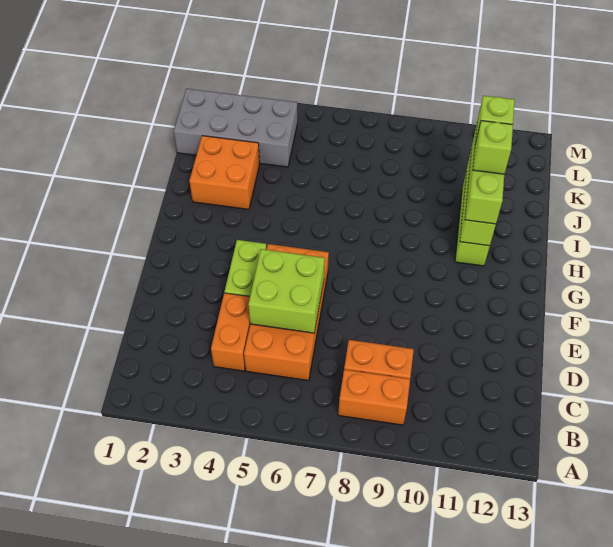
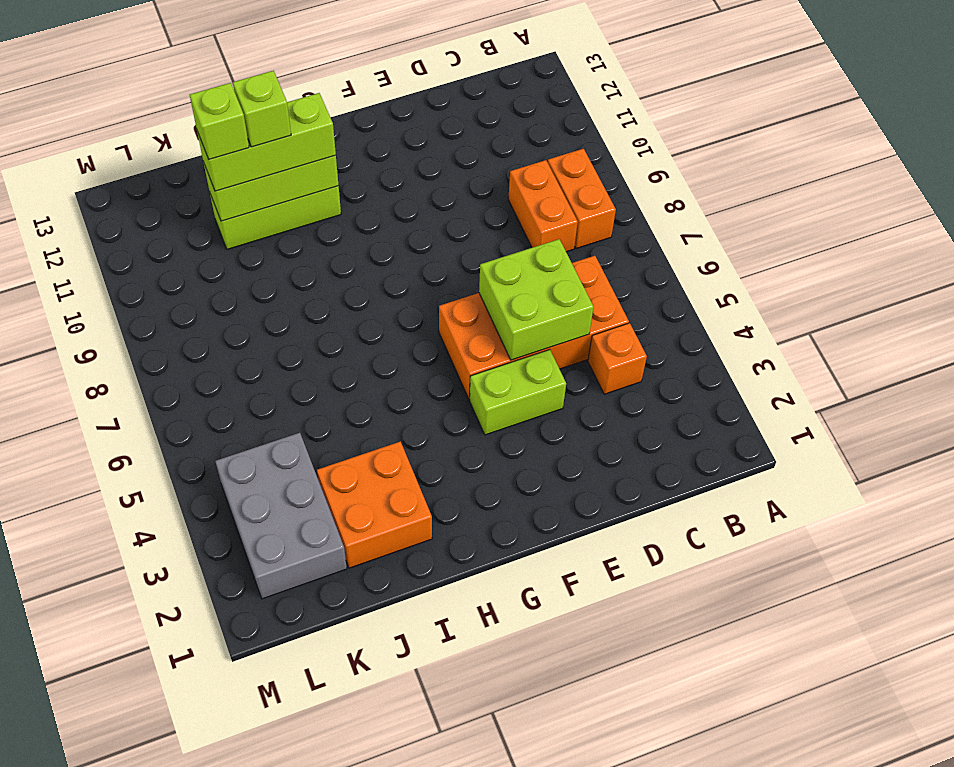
orange brick C4:D4 level 1 -> orange brick C4 level 1
grey brick K1:L4 level 1 -> grey brick K2:L4 level 1

